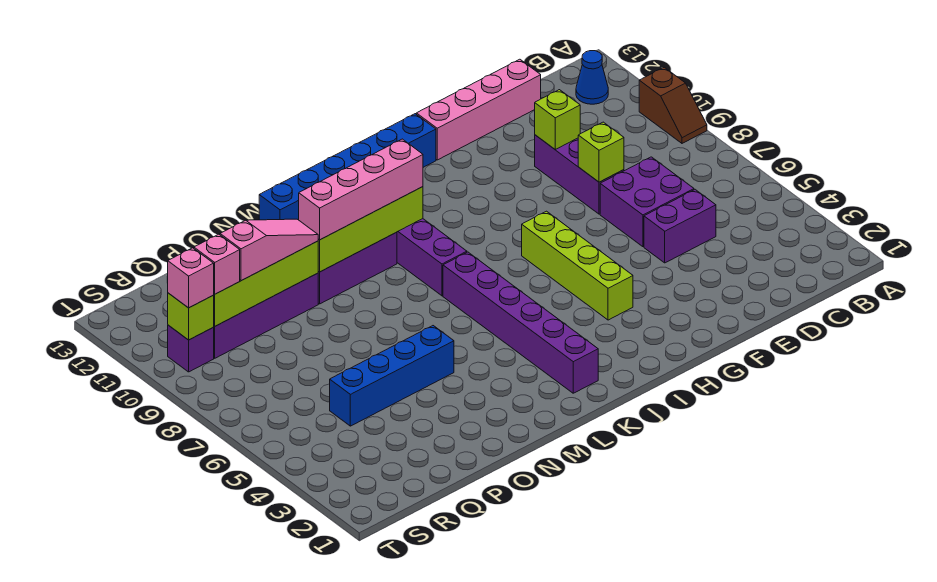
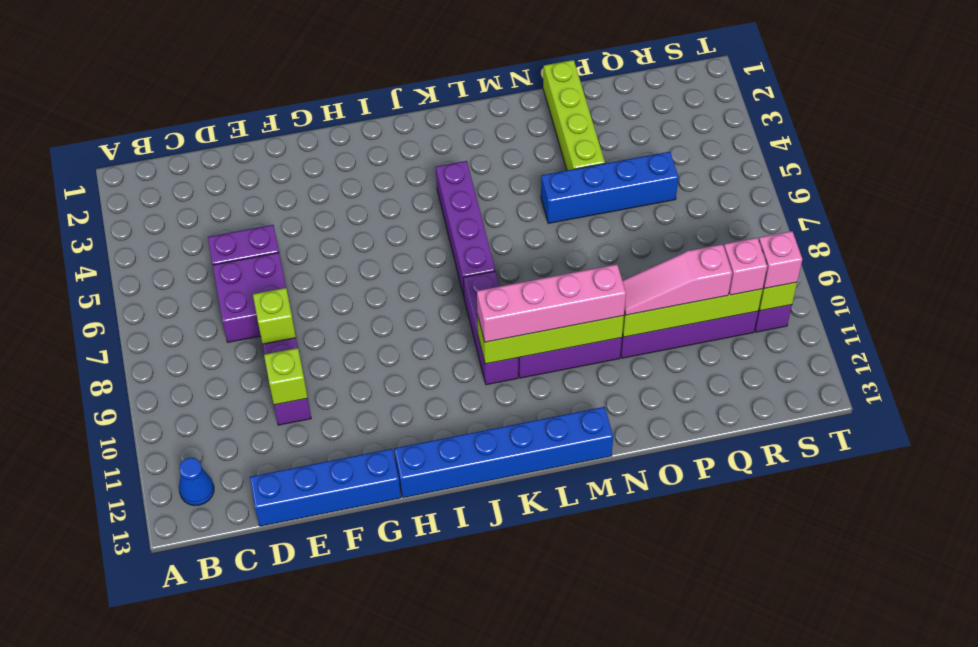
brown slope A9:A10 level 1 top 10 -> none
pink brick D13:G13 level 1 -> blue brick D13:G13 level 1
lime brick H4:H7 level 1 -> lime brick O1:O4 level 1
purple brick K2:K7 level 1 -> purple brick K4:K7 level 1

